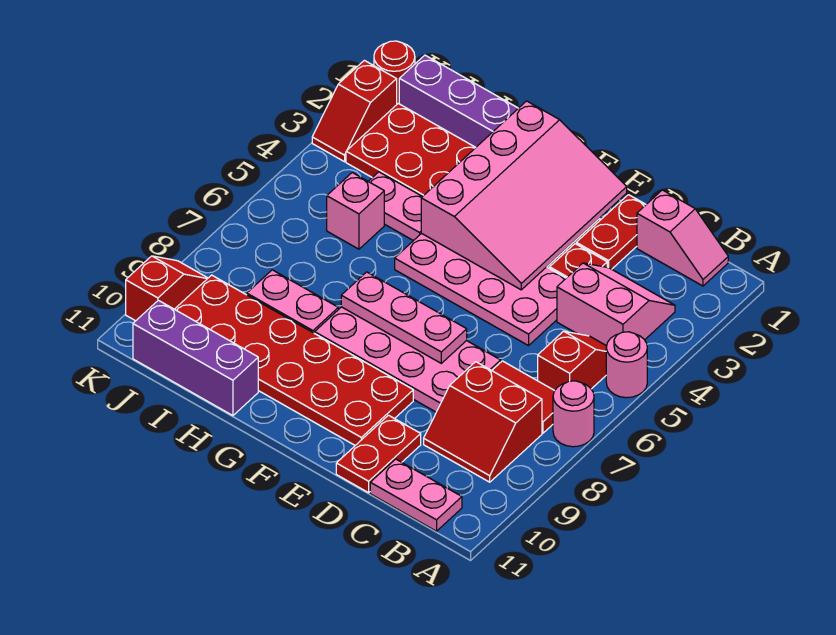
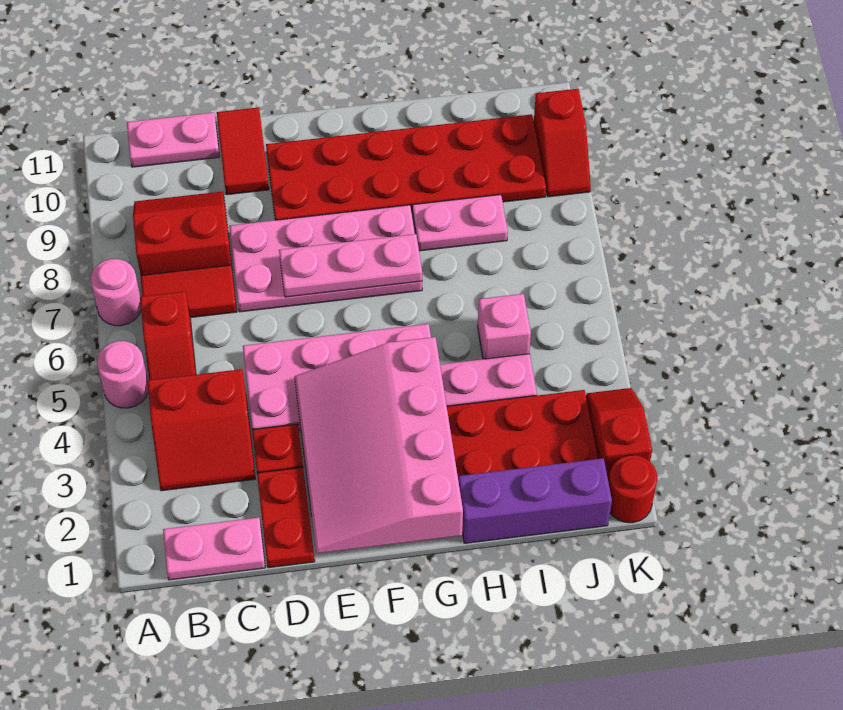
pink slope B1:C1 level 1 top C -> pink plate B1:C1 level 1
pink slope B3:C4 level 1 top 4 -> red slope B3:C4 level 1 top 4
red plate D10:D11 level 1 -> red tile D10:D11 level 1
purple brick H11:J11 level 1 -> none

